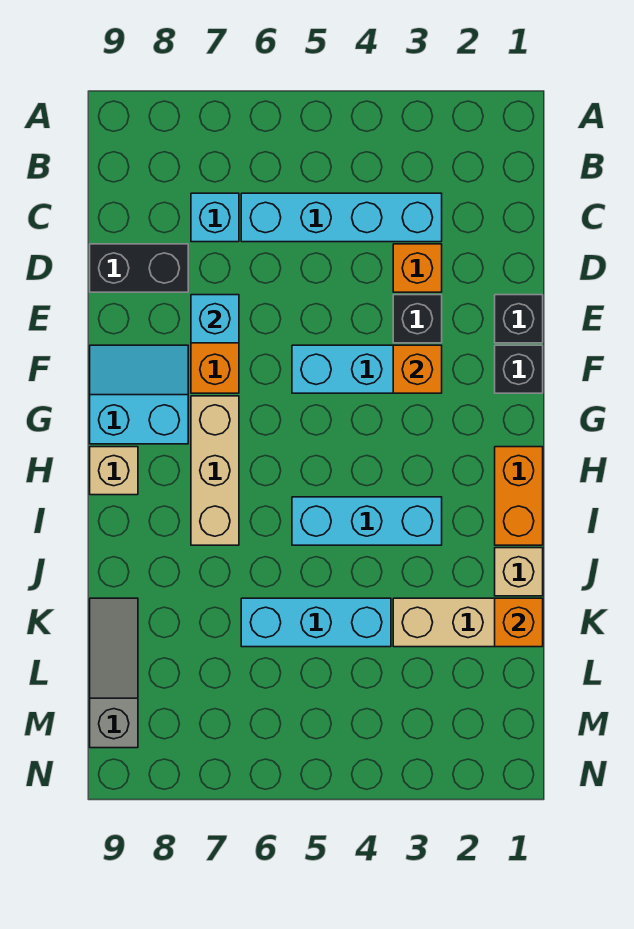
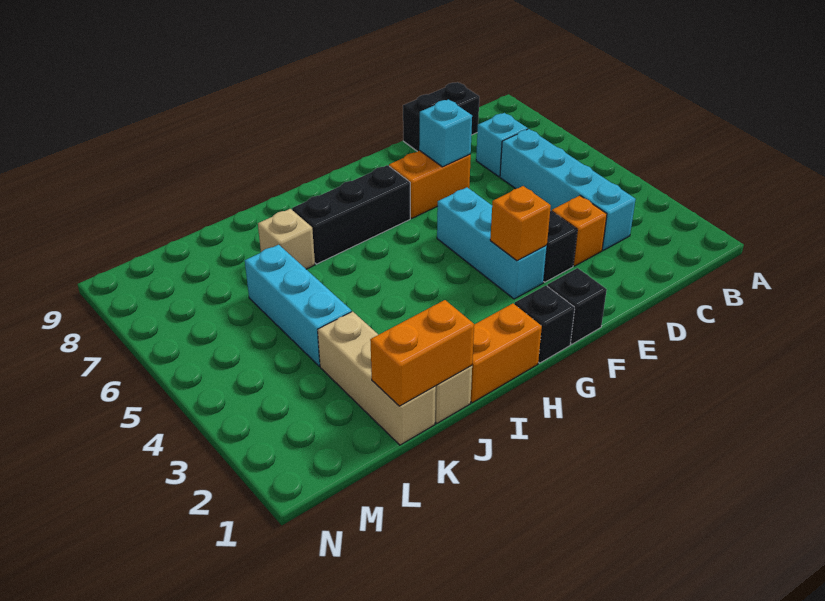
black brick D8:D9 level 1 -> black brick C9:D9 level 1
black brick E1 level 1 -> black brick G1 level 1
cyan slope F8:G9 level 1 top G -> none
tan brick G7:I7 level 1 -> black brick G7:I7 level 1
tan brick H9 level 1 -> tan brick J7 level 1
cyan brick I3:I5 level 1 -> none
orange brick K1 level 2 -> orange brick J1:K1 level 2
grey slope K9:M9 level 1 top M -> none

